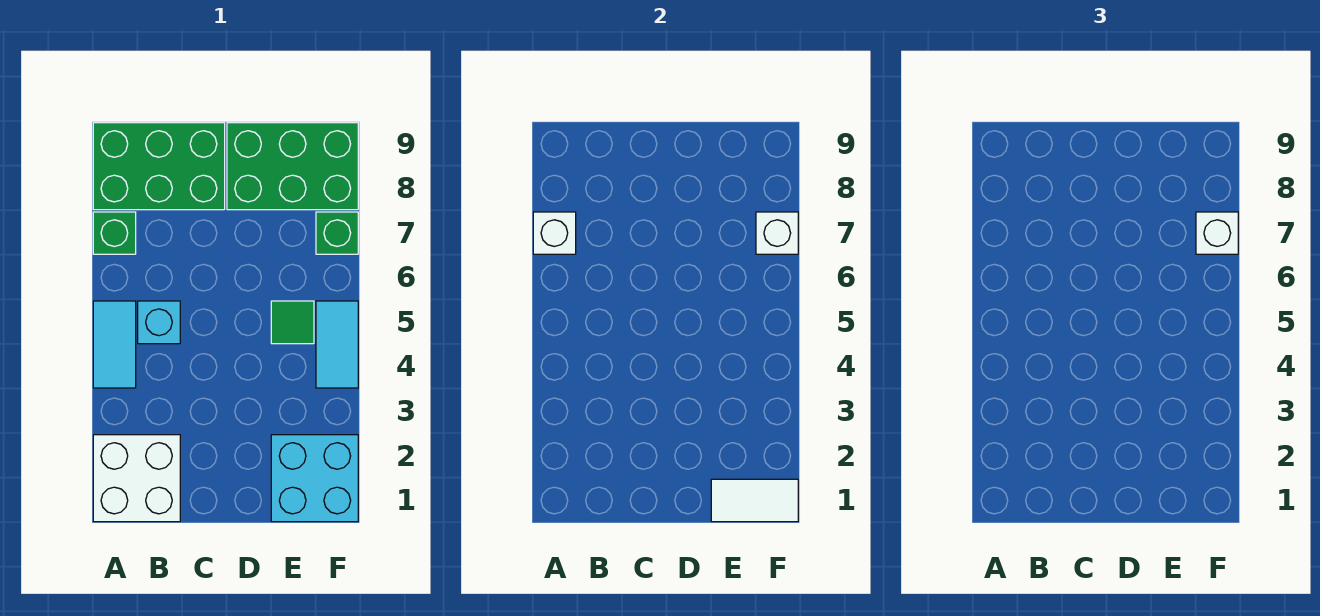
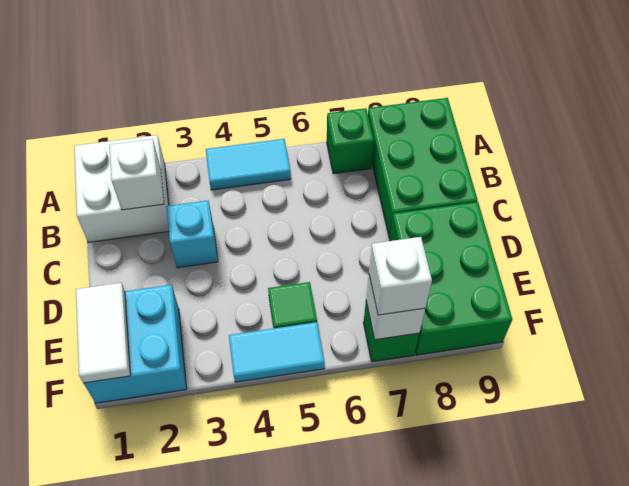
white brick A7 level 2 -> white brick B2 level 2
cyan brick B5 level 1 -> cyan brick C3 level 1

